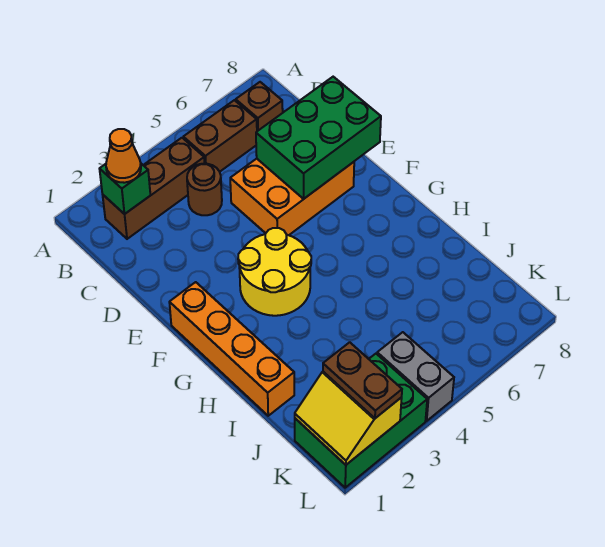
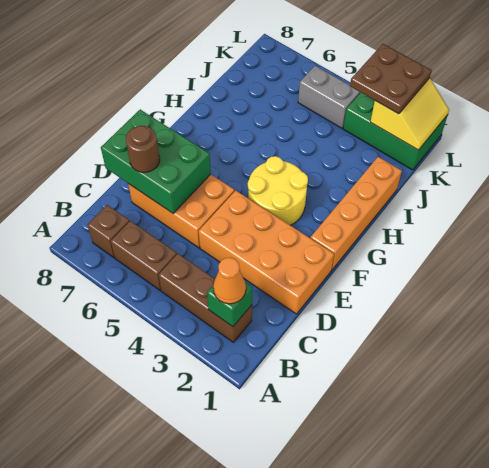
brown round brick C4 level 1 -> brown round brick D7 level 3
none -> orange brick D1:E4 level 1
brown plate K2:L2 level 3 -> brown plate K2:L3 level 3
grey brick K4:L4 level 1 -> grey brick K4:K5 level 1

